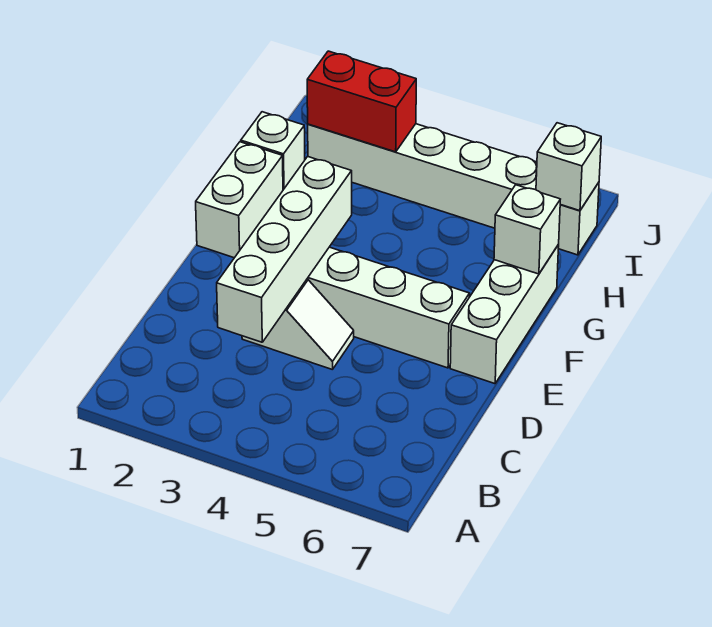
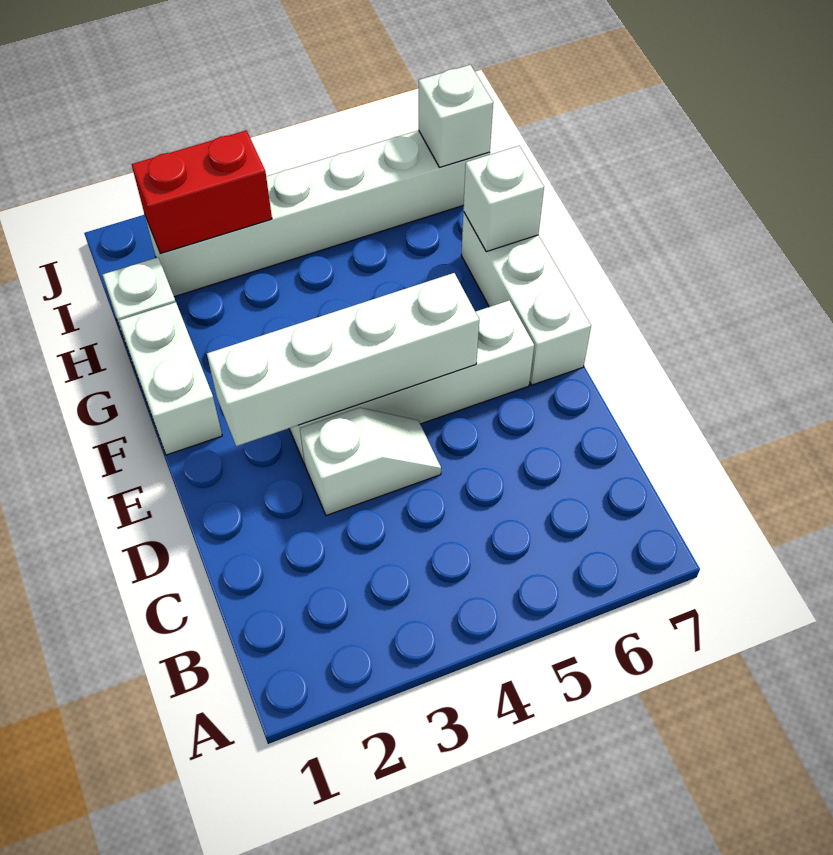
white brick C3:F3 level 2 -> white brick E2:E5 level 2

